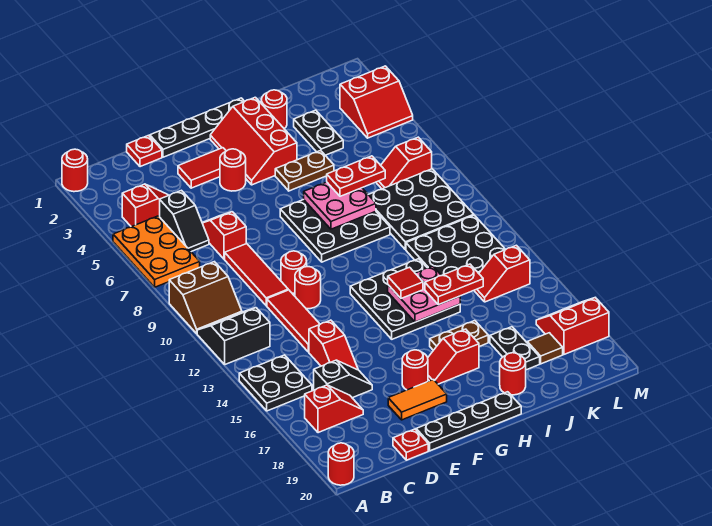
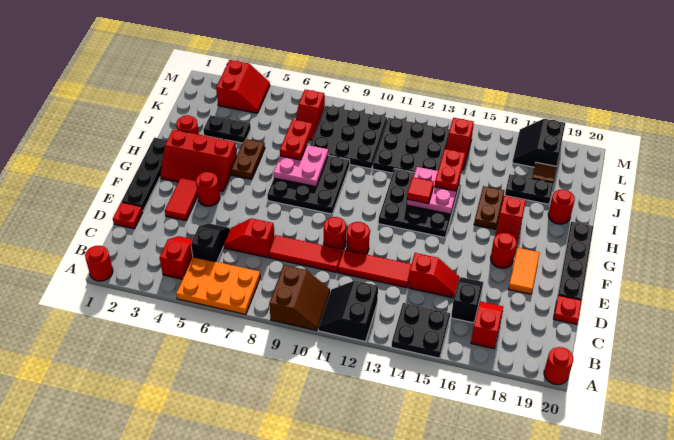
black slope C5:C6 level 1 top 5 -> black slope C5:D5 level 1 top C
red slope L17:M18 level 1 top 18 -> black slope L17:M18 level 1 top 18

